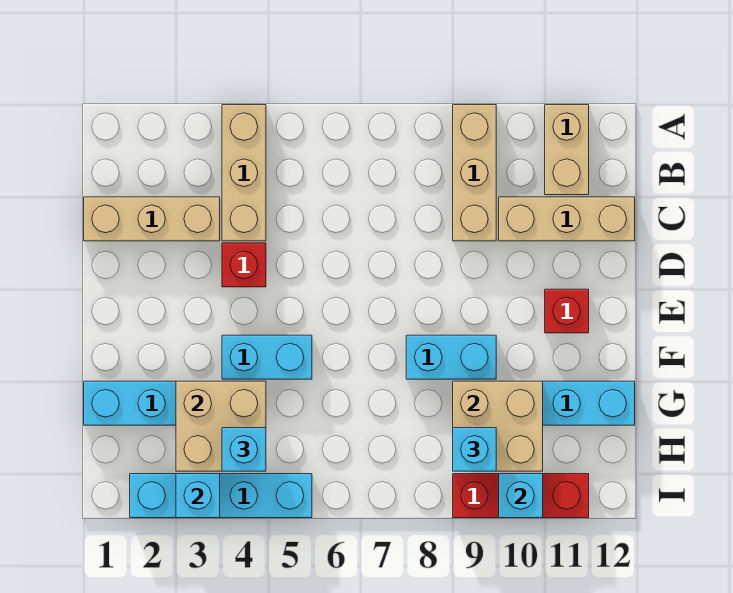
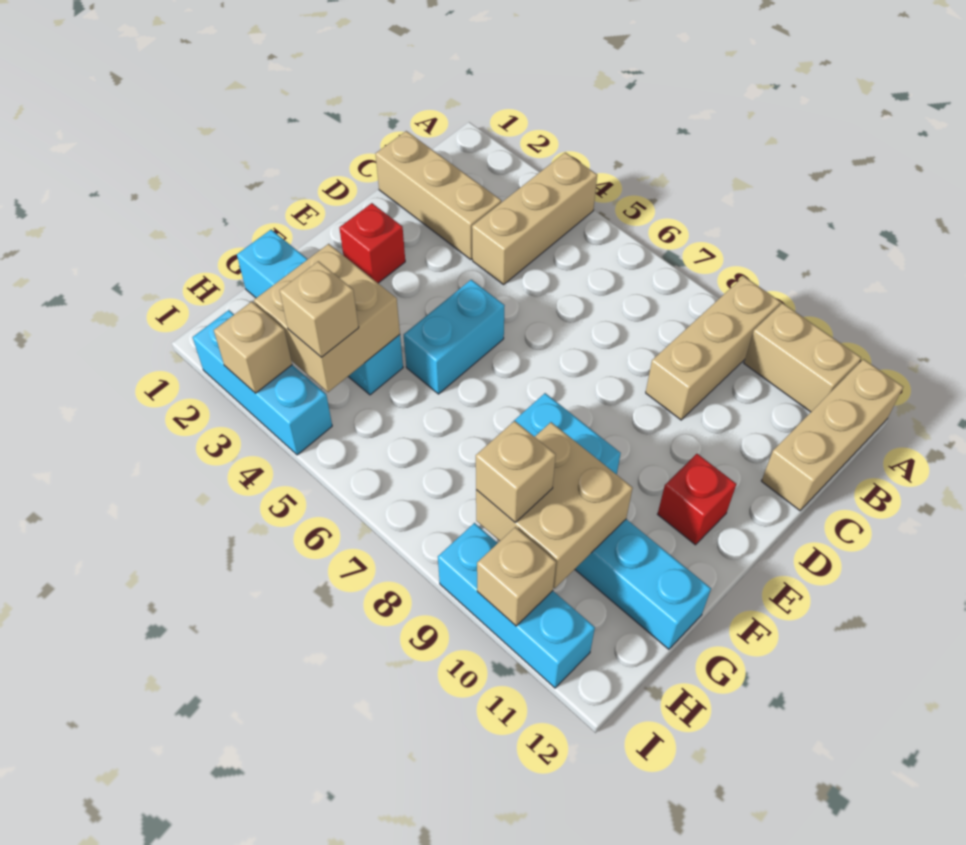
tan brick A11:B11 level 1 -> tan brick A10:A11 level 1
tan brick C10:C12 level 1 -> tan brick A12:C12 level 1
red brick D4 level 1 -> red brick E2 level 1
cyan brick F4:F5 level 1 -> cyan brick E5:F5 level 1
cyan brick H4 level 3 -> tan brick H4 level 3
cyan brick H9 level 3 -> tan brick H9 level 3
cyan brick I2:I5 level 1 -> cyan brick I2:I4 level 1
cyan brick I3 level 2 -> tan brick I3 level 2
red brick I9:I11 level 1 -> cyan brick I9:I11 level 1
cyan brick I10 level 2 -> tan brick I10 level 2

